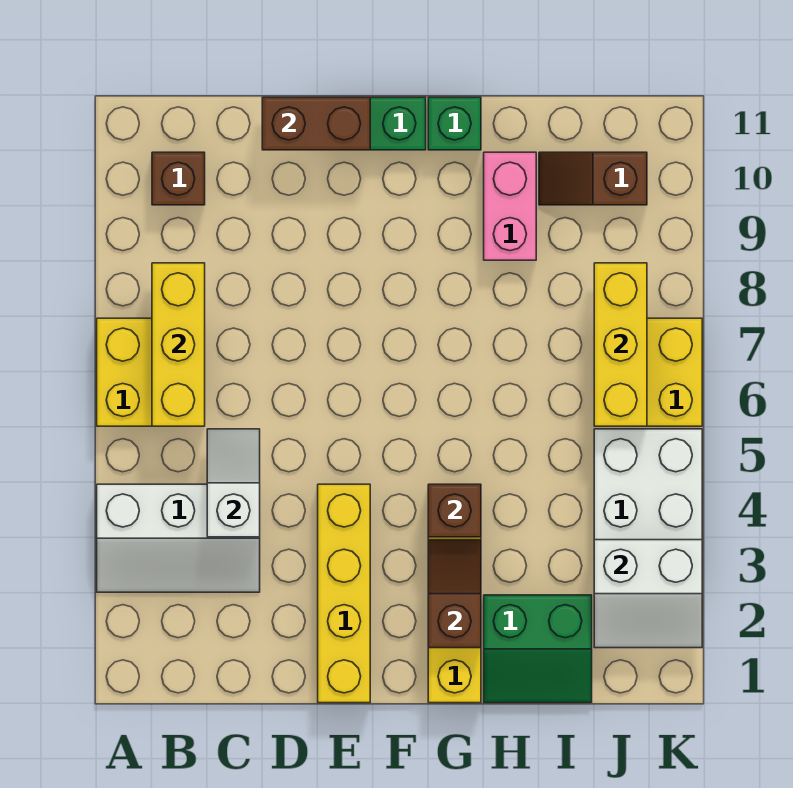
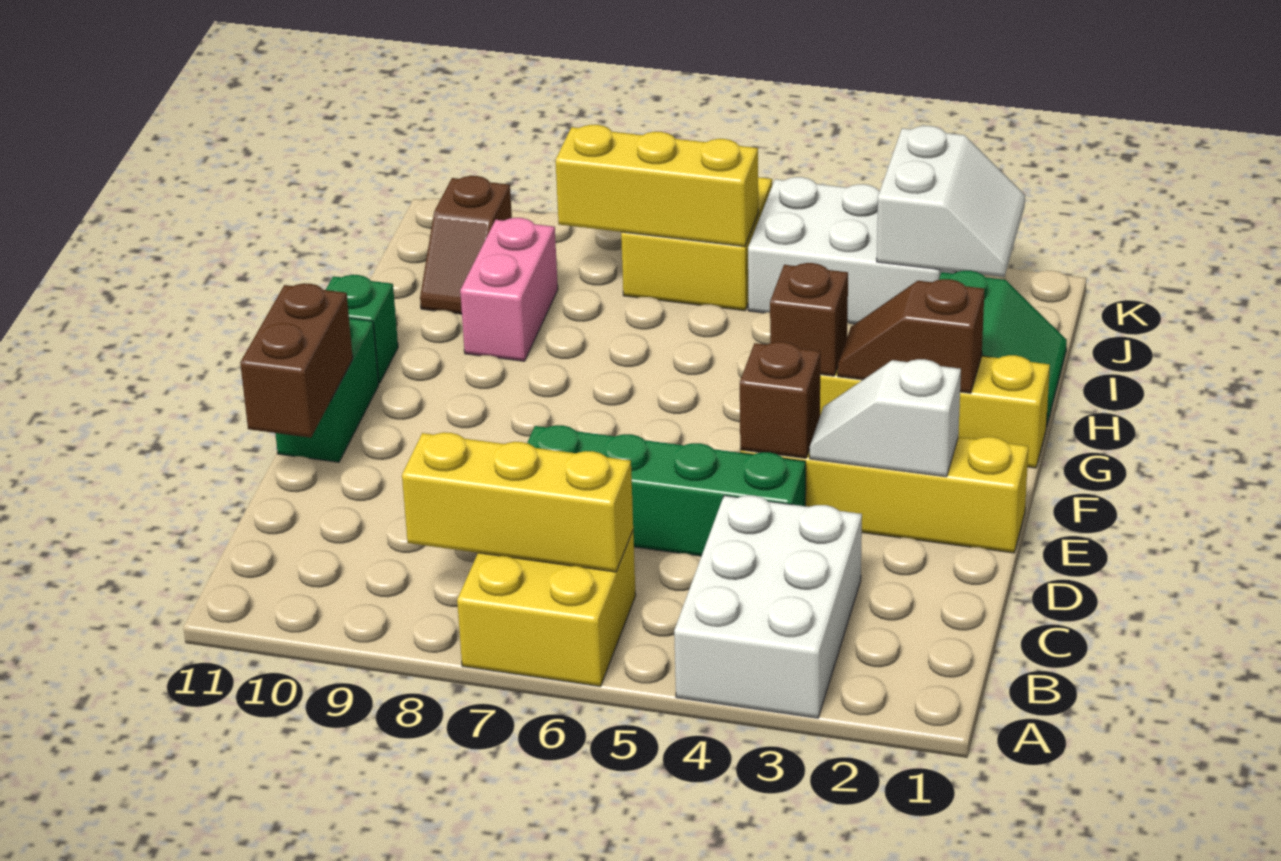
white slope A3:C4 level 1 top 4 -> white brick A3:C4 level 1
brown brick B10 level 1 -> brown brick E4 level 2
white slope C4:C5 level 2 top 4 -> white slope E2:E3 level 2 top 2
none -> green brick D4:D7 level 1
pink brick H9:H10 level 1 -> pink brick H9:I9 level 1

